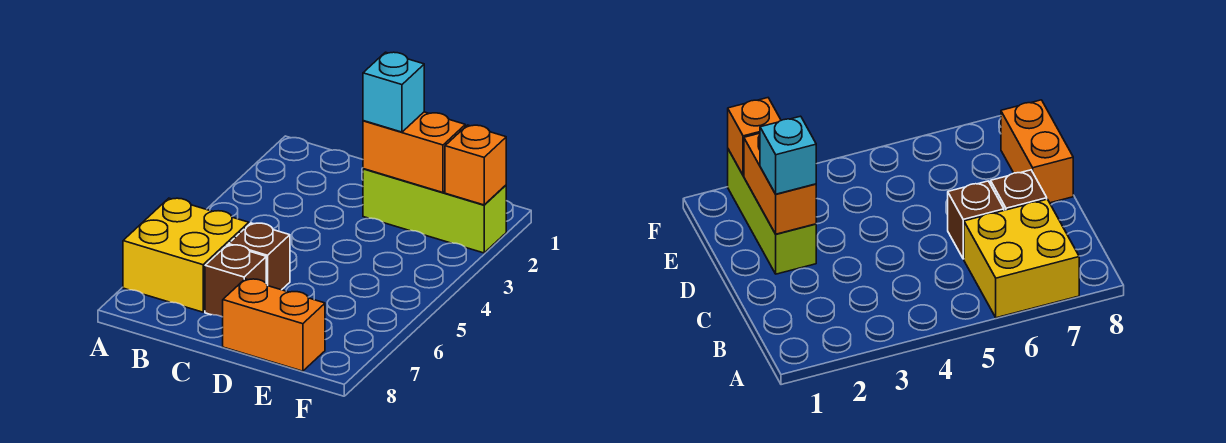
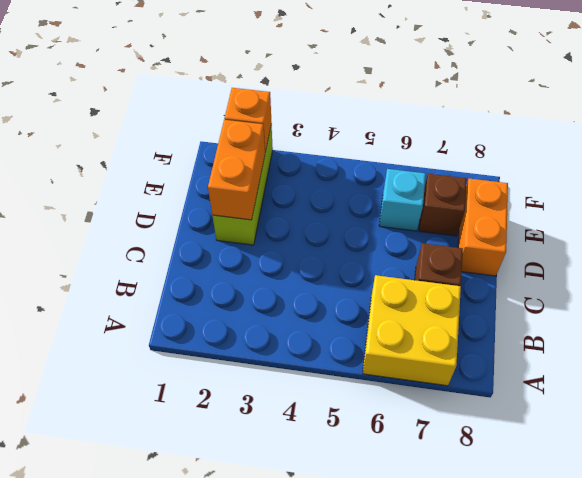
brown brick C6 level 1 -> brown brick E7 level 1
cyan brick D2 level 3 -> cyan brick E6 level 1

